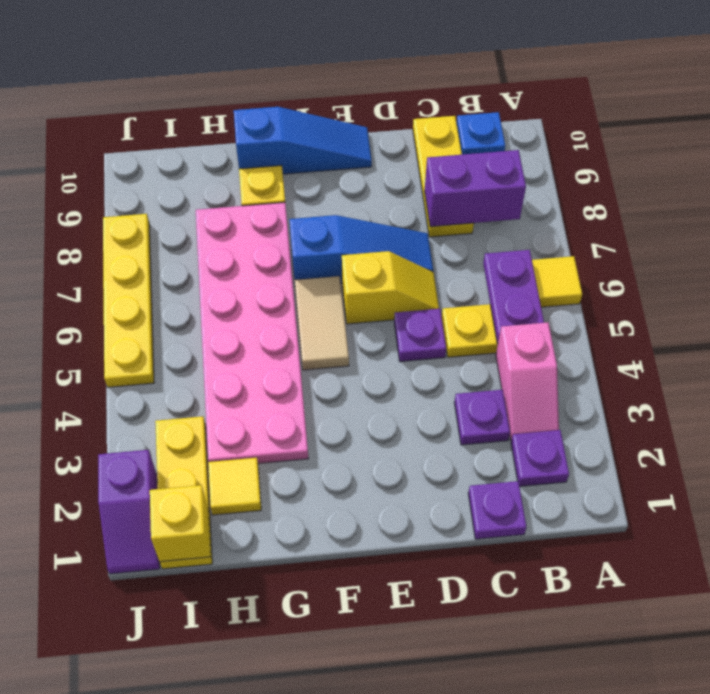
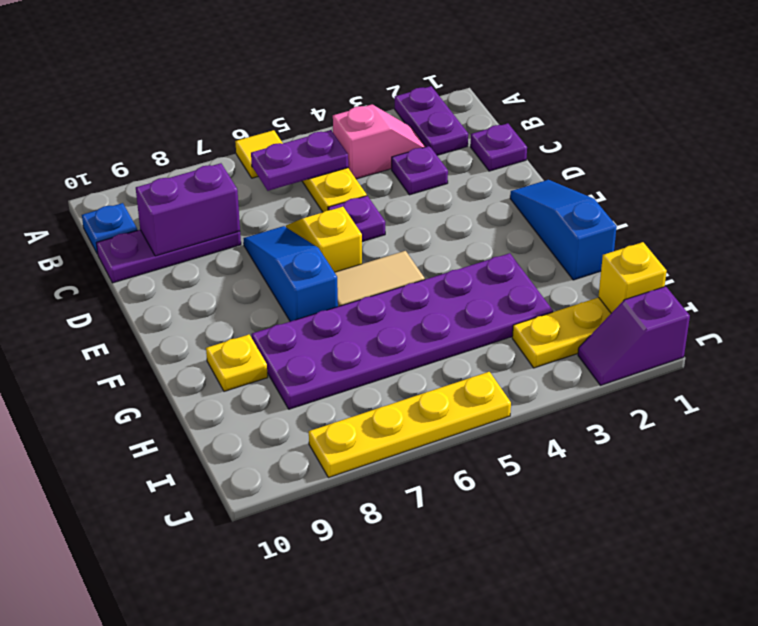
purple plate B2 level 1 -> purple plate A2:B2 level 1
purple brick B8:C8 level 2 -> purple brick C8:C9 level 2
yellow plate C8:C10 level 1 -> purple plate C8:C10 level 1
blue slope E10:G10 level 1 top G -> blue slope E1:G1 level 1 top G
pink plate G3:H8 level 1 -> purple plate G3:H8 level 1
yellow tile H2 level 1 -> none
purple slope J1:J2 level 1 top 2 -> purple slope J1:J2 level 1 top 1

